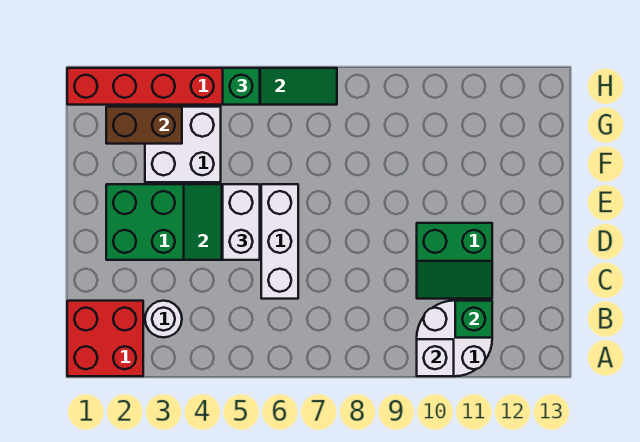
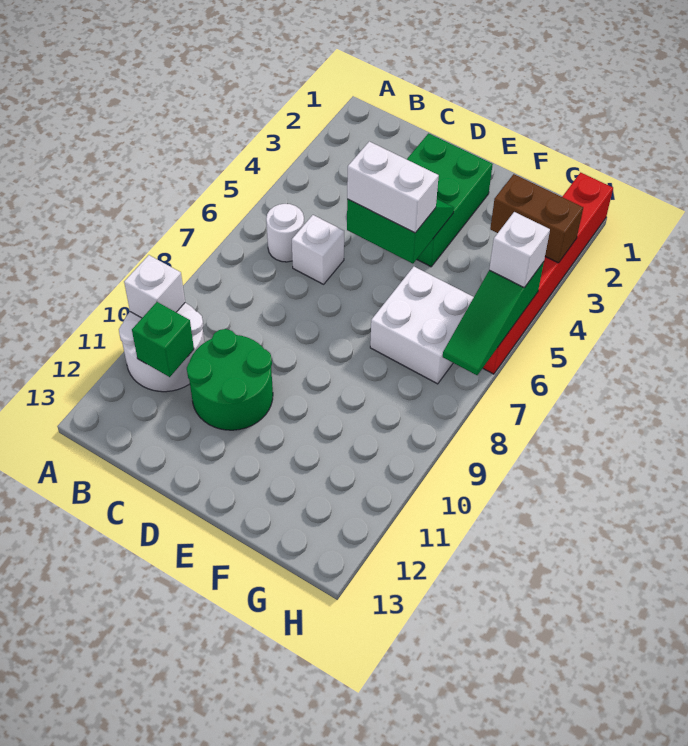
red brick A1:B2 level 1 -> none
white round brick B3 level 1 -> white round brick B6 level 1
white brick C6:E6 level 1 -> white brick C6 level 1
green slope C10:D11 level 1 top D -> green round brick C10:D11 level 1
white brick F3:G4 level 1 -> white brick F6:G7 level 1
brown brick G2:G3 level 2 -> brown brick G3:H3 level 2
green brick H5 level 3 -> white brick H5 level 3

